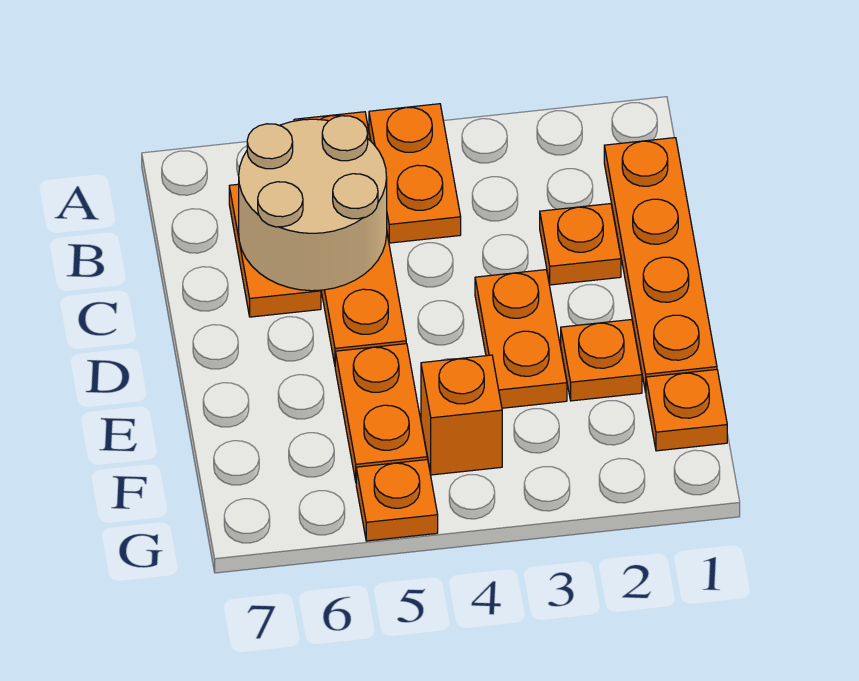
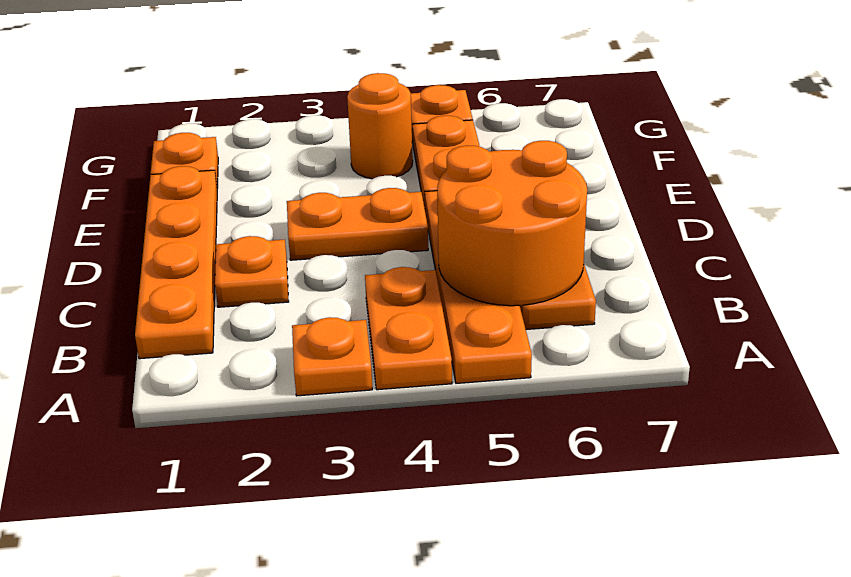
tan round brick B5:C6 level 2 -> orange round brick B5:C6 level 2
orange plate D3:E3 level 1 -> orange plate D3:D4 level 1
orange plate E2 level 1 -> orange plate A3 level 1
orange brick F4 level 1 -> orange round brick F4 level 1

